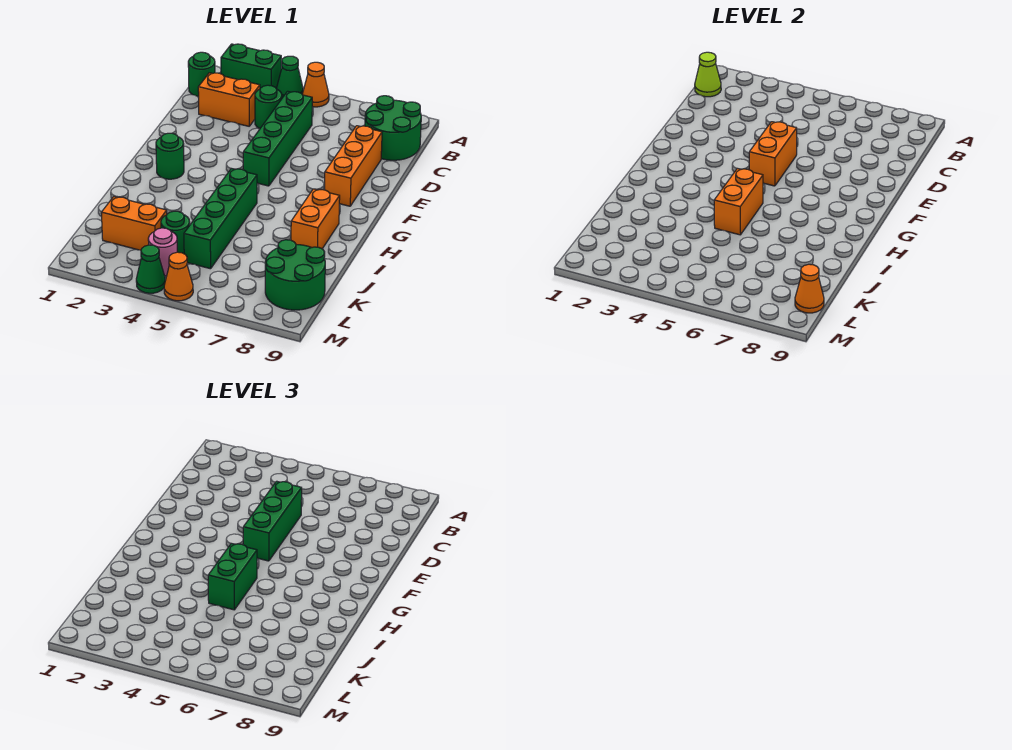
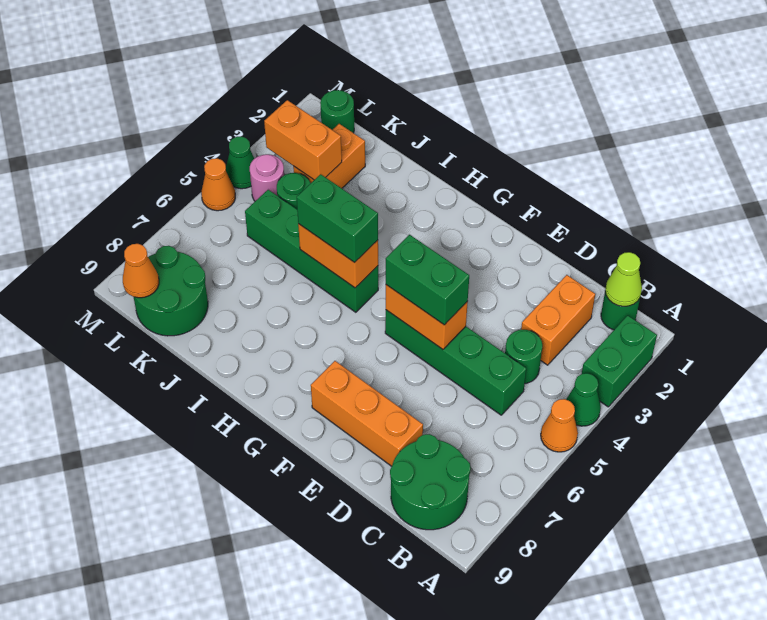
green brick D5:F5 level 3 -> green brick E5:F5 level 3
green round brick G2 level 1 -> green round brick L1 level 1
orange brick H8:I8 level 1 -> orange brick K3:L3 level 2

